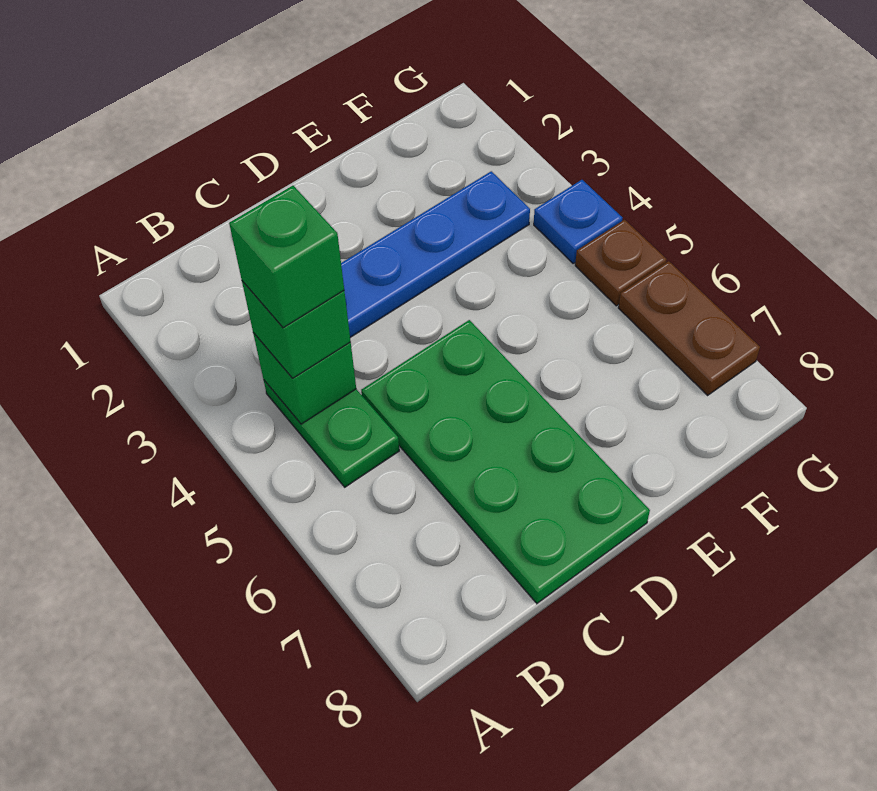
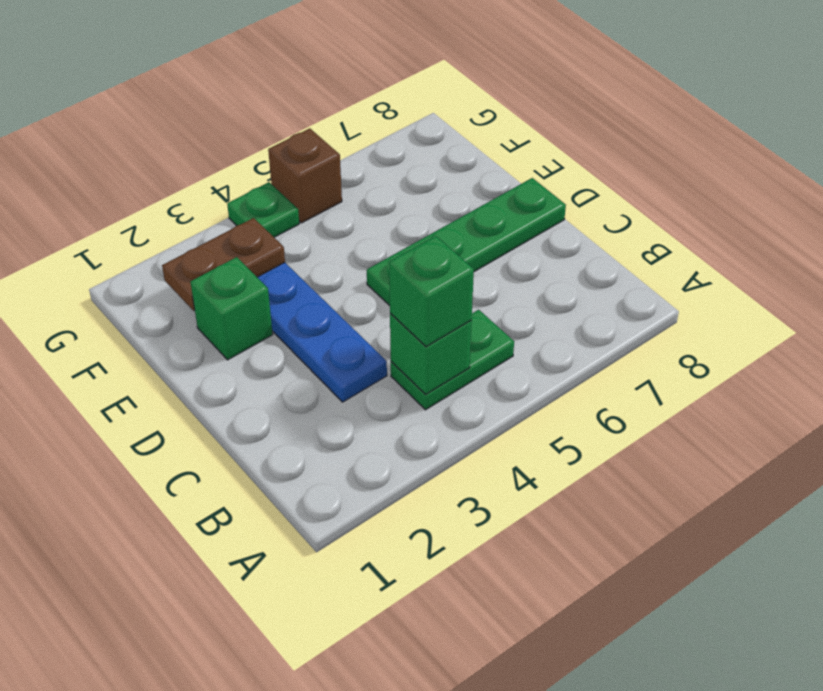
green brick B4 level 4 -> green brick E2 level 1
green plate C5:D8 level 1 -> green plate D5:D8 level 1
blue plate G4 level 1 -> green plate G4 level 1
brown plate G5 level 1 -> brown brick G5 level 1
brown plate G6:G7 level 1 -> brown plate F2:F3 level 2

